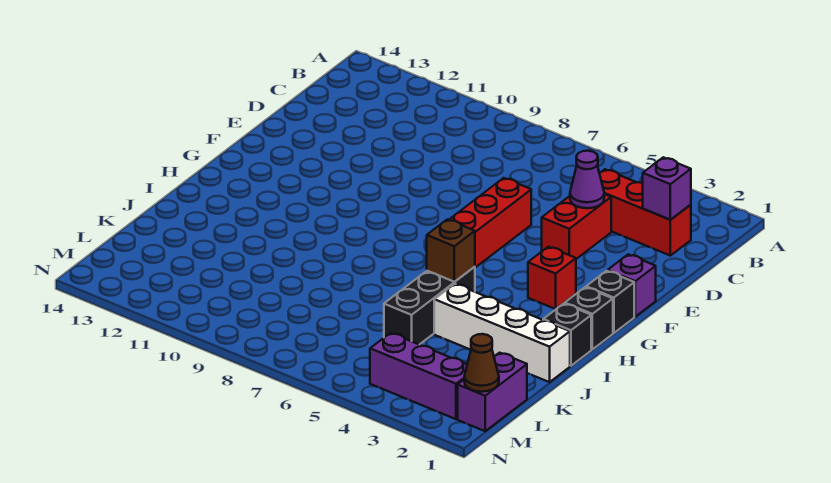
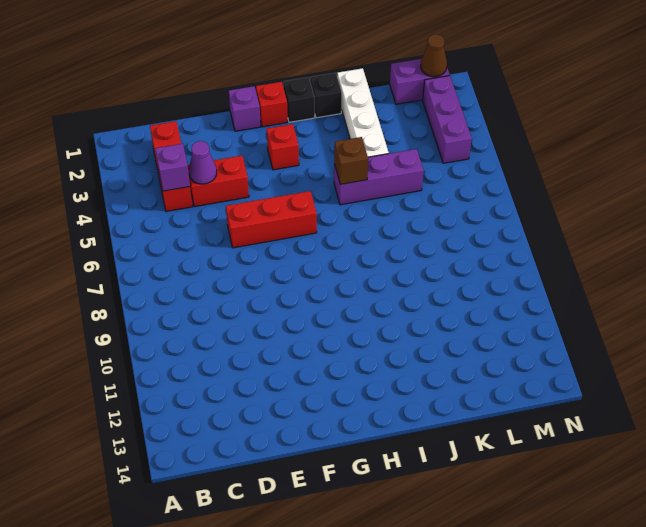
purple brick C2 level 2 -> purple brick C4 level 2
black brick G1 level 1 -> red brick G1 level 1
black brick I5:K5 level 1 -> purple brick I5:K5 level 1

